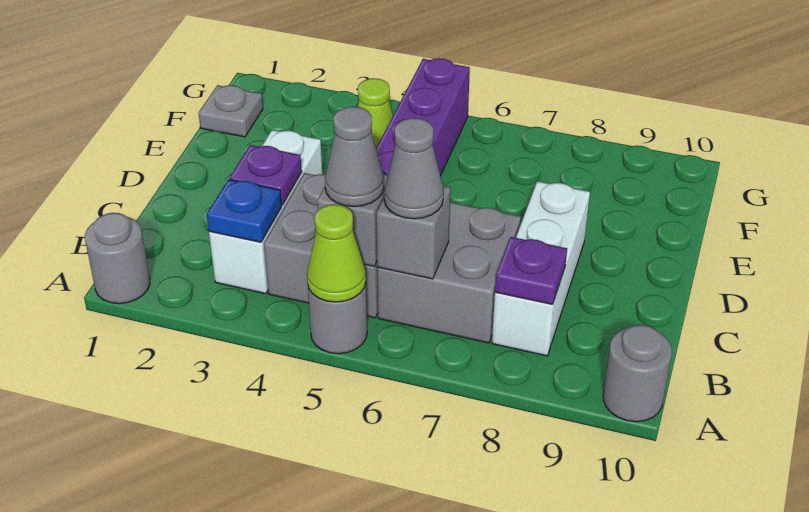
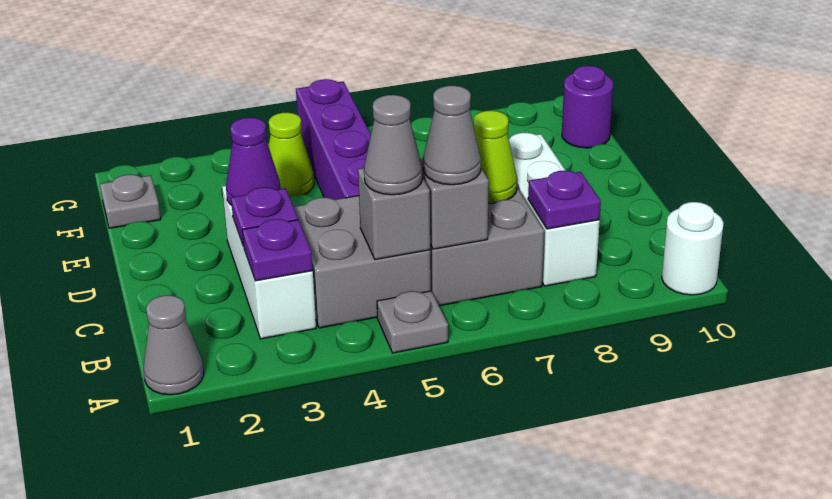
grey round brick A1 level 1 -> grey cone A1 level 1
grey round brick A5 level 1 -> grey plate A5 level 1
lime cone A5 level 2 -> lime cone C7 level 2
grey round brick A10 level 1 -> white round brick A10 level 1
blue plate B3 level 2 -> purple plate B3 level 2
none -> purple cone D3 level 2
none -> purple round brick F10 level 1

